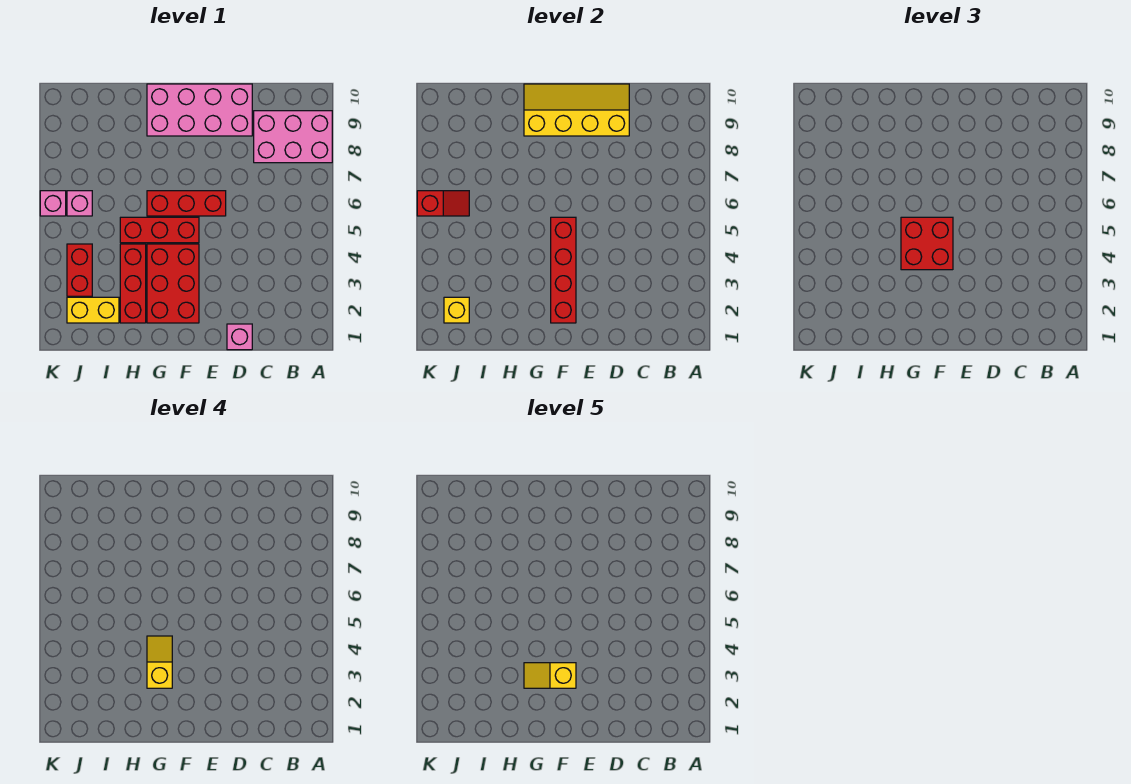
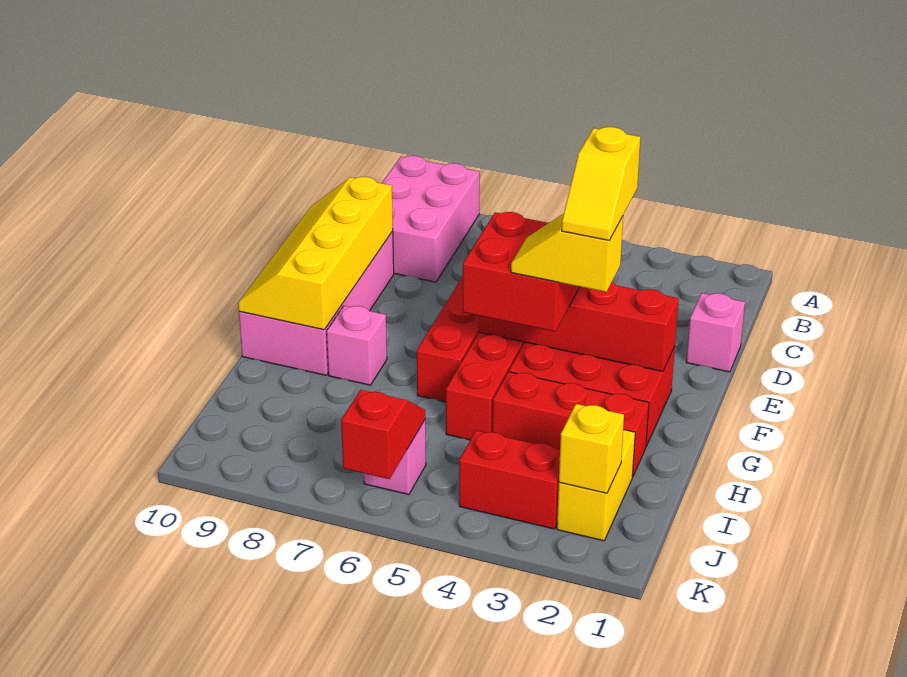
pink brick K6 level 1 -> pink brick G8 level 1

